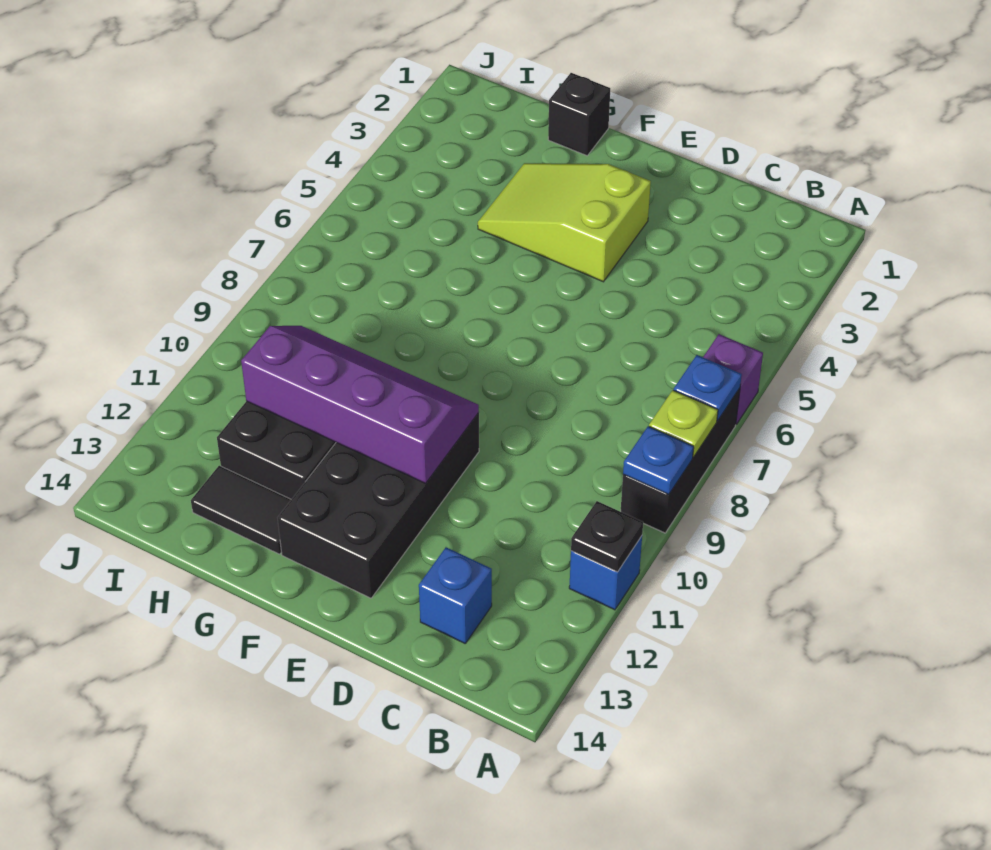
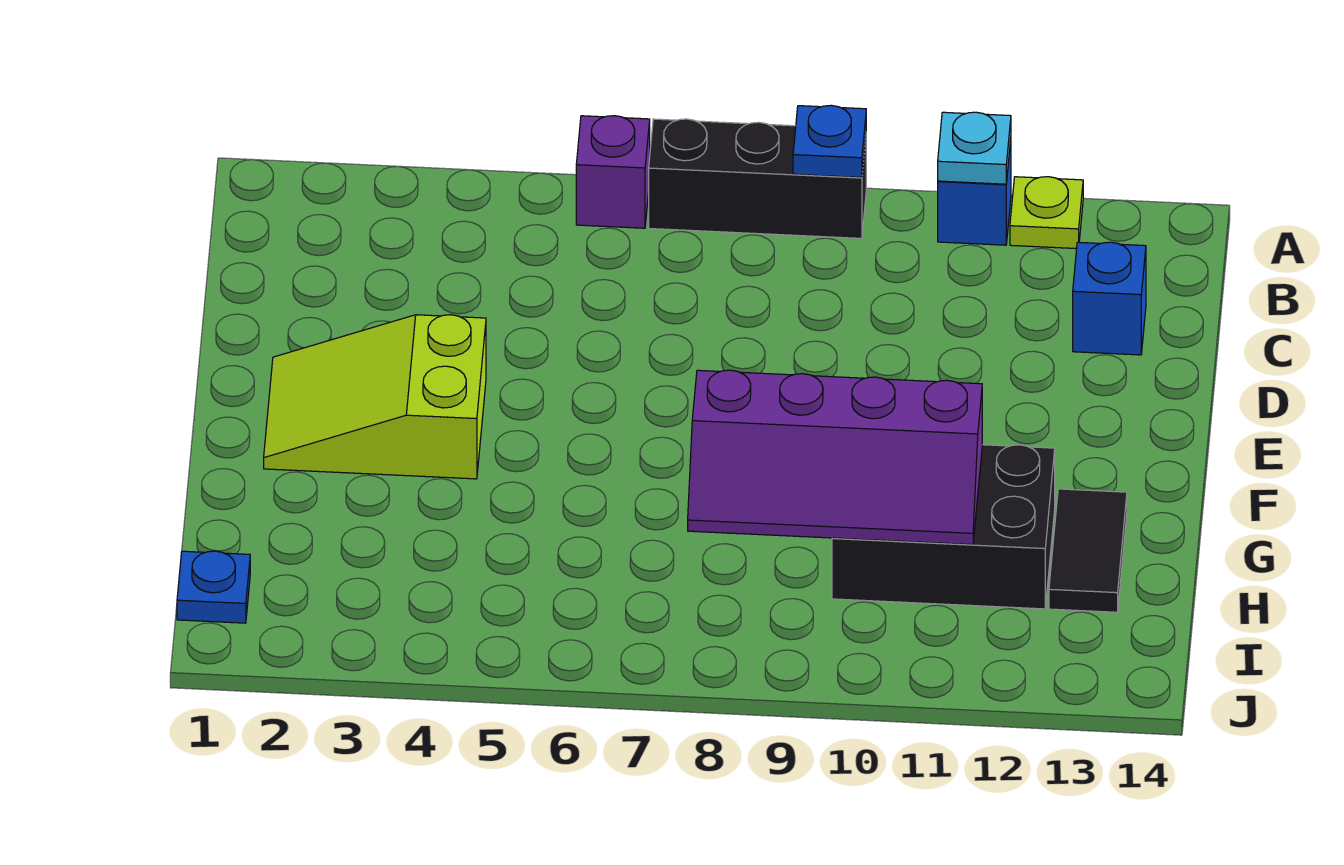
blue plate A7 level 2 -> blue plate I1 level 1
lime plate A8 level 2 -> lime plate A12 level 1
black plate A11 level 2 -> cyan plate A11 level 2
lime slope E3:G4 level 1 top E -> lime slope E2:F4 level 1 top 4
black brick E10:F13 level 1 -> none
purple slope E10:H11 level 2 top 11 -> purple slope G8:H11 level 2 top G
black brick G1 level 1 -> none

